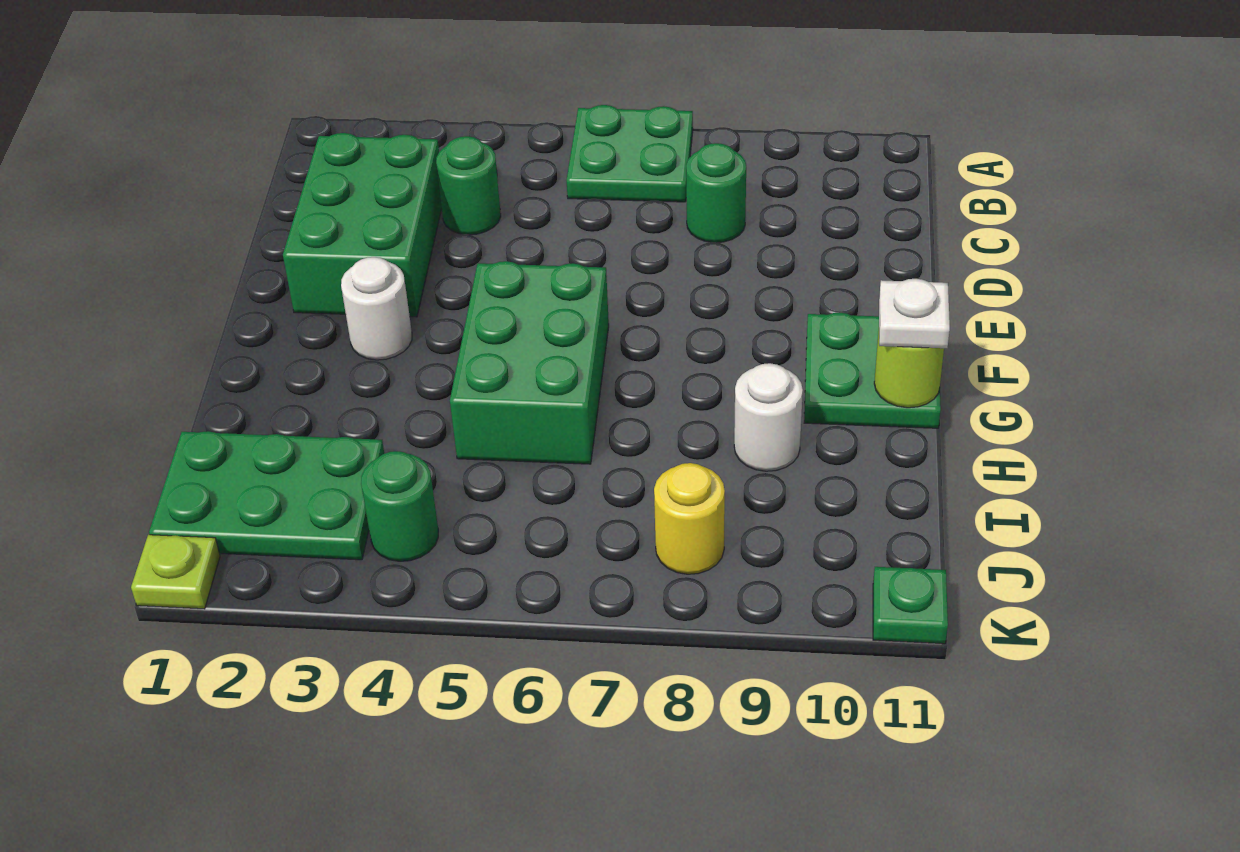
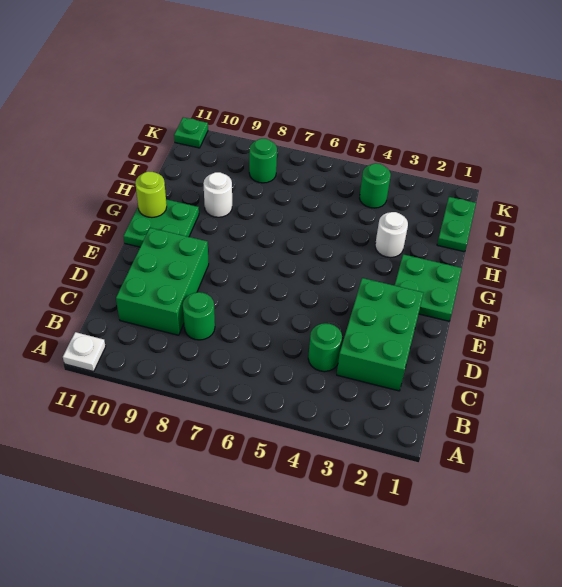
green plate A6:B7 level 1 -> green plate F1:G2 level 1
white round brick F3 level 1 -> white round brick H3 level 1
green brick F5:H6 level 1 -> green brick C9:E10 level 1
white plate G11 level 3 -> white plate A11 level 1
green plate I1:J3 level 1 -> green plate I1:J1 level 1
yellow round brick J8 level 1 -> green round brick J8 level 1
lime plate K1 level 1 -> none

